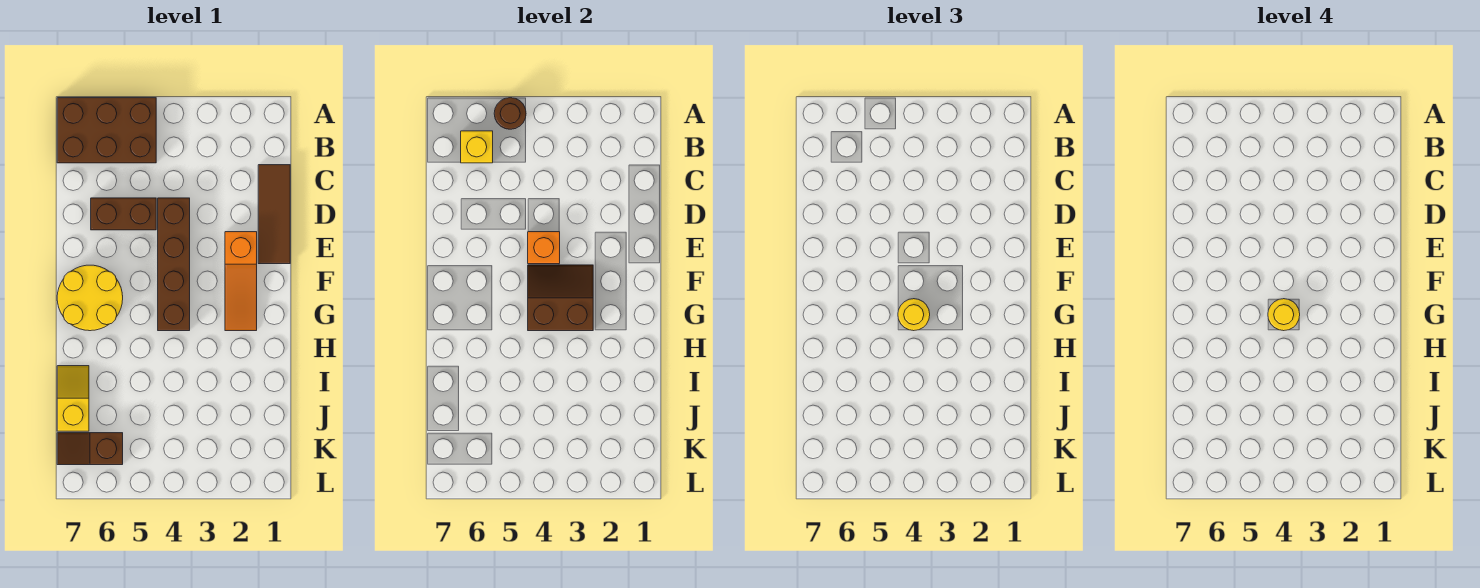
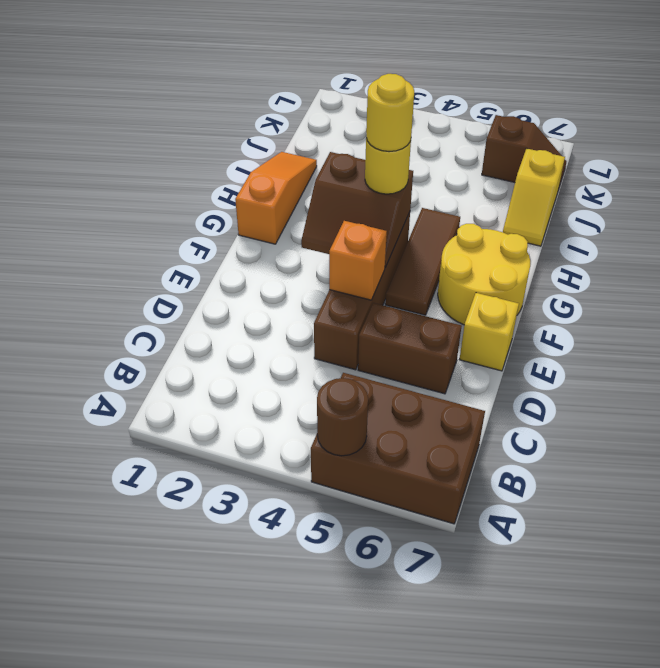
yellow brick B6 level 2 -> yellow brick E7 level 1
brown tile C1:E1 level 1 -> brown tile F5:H5 level 1
orange slope E2:G2 level 1 top E -> orange slope G1:I1 level 1 top G

